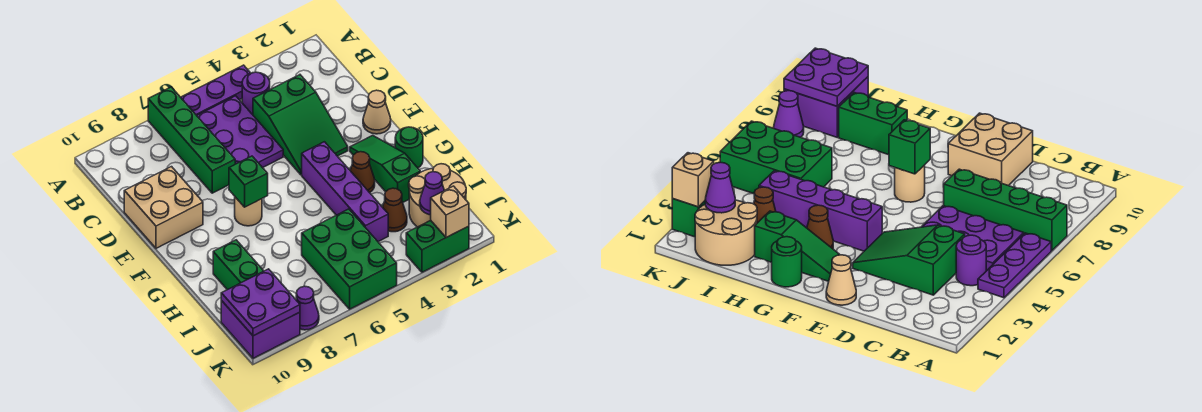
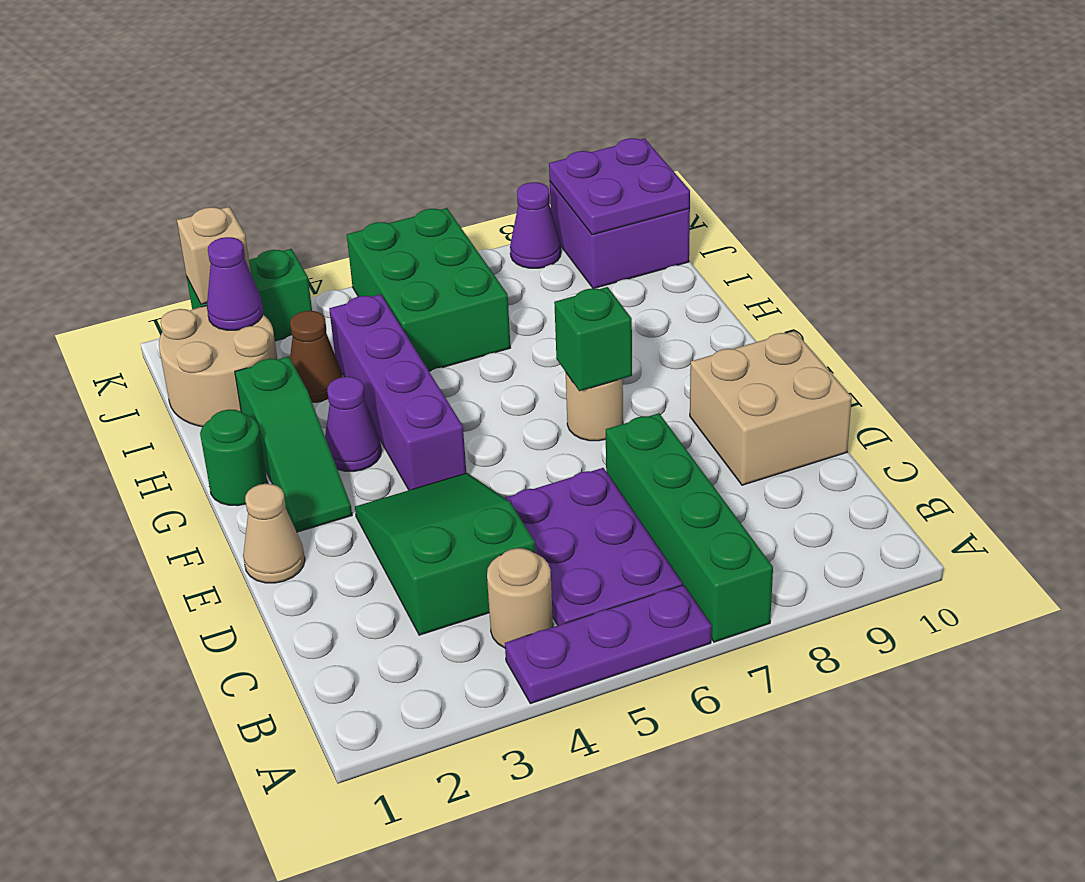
purple round brick B4 level 1 -> tan round brick B4 level 1
brown cone G3 level 1 -> purple cone G3 level 1
green brick H9:I9 level 1 -> none

